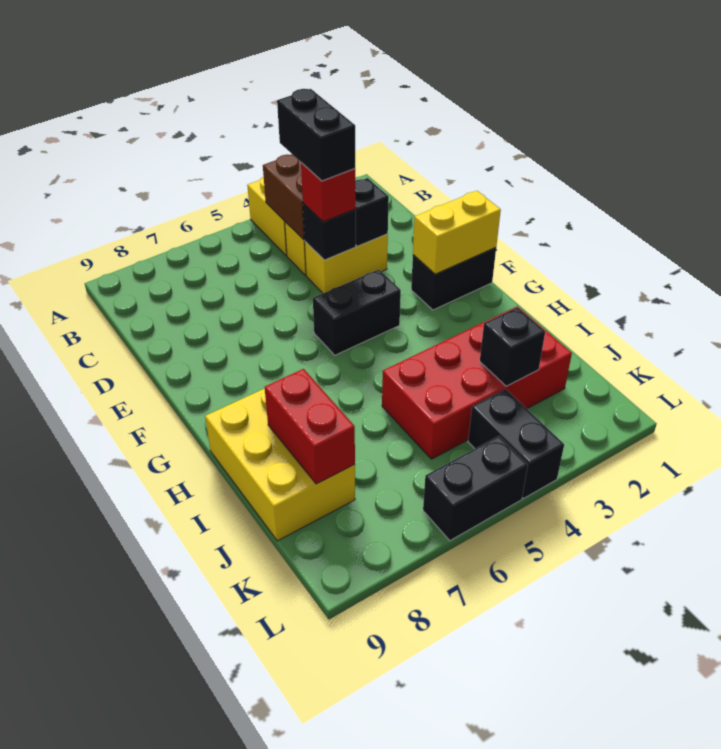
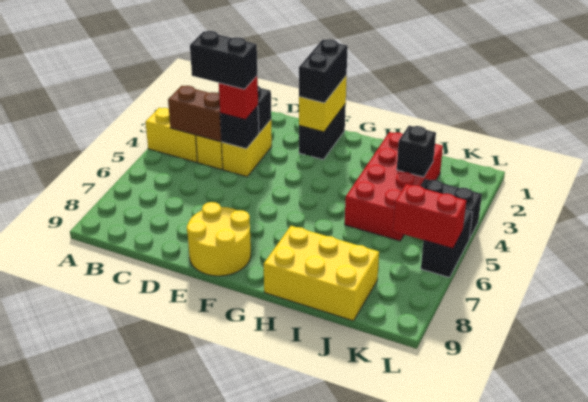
none -> yellow round brick E8:F9 level 1
black brick F4:F5 level 1 -> black brick F1:F2 level 3
red brick I8:J8 level 2 -> red brick K6:L6 level 2

